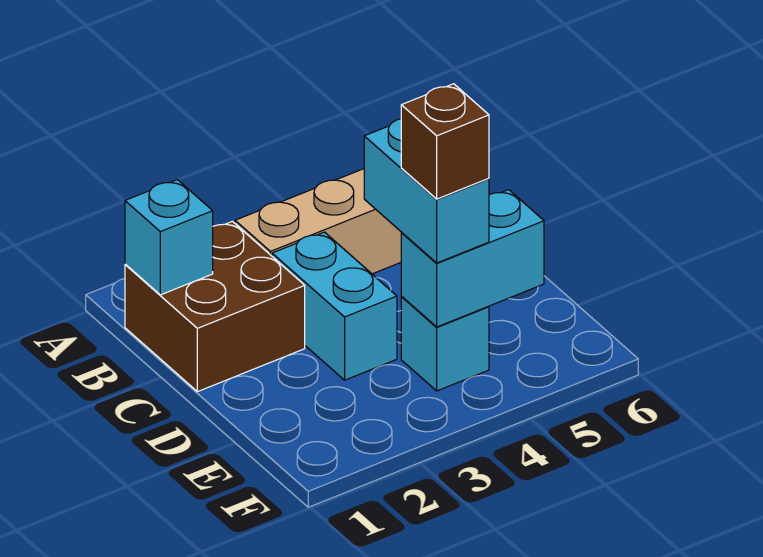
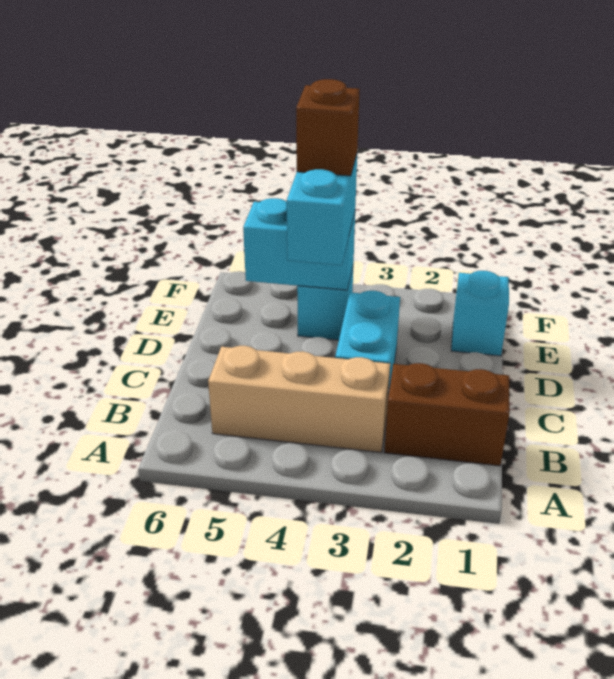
brown brick B1:C2 level 1 -> brown brick B1:B2 level 1
cyan brick B1 level 2 -> cyan brick E1 level 1

